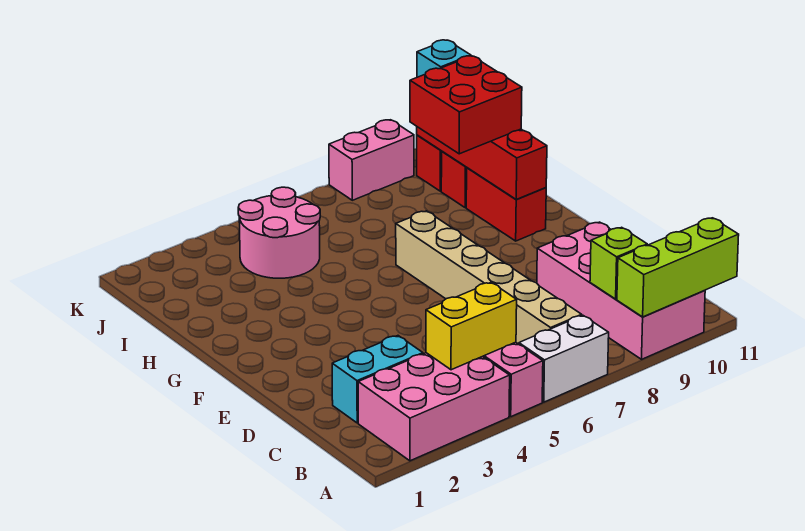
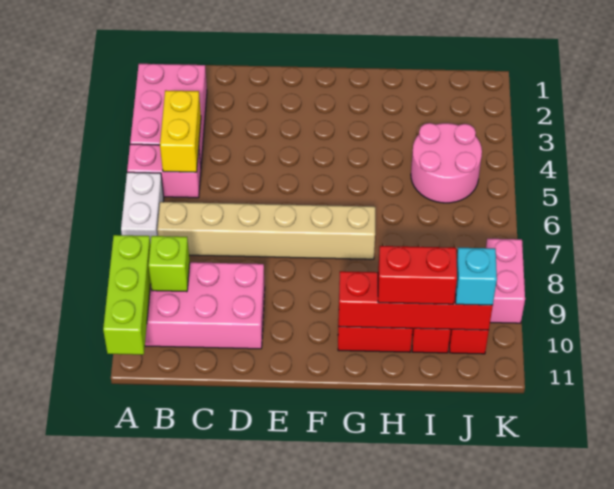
cyan brick C2:C3 level 1 -> none
red brick H9:I10 level 3 -> red brick H10:I10 level 3

